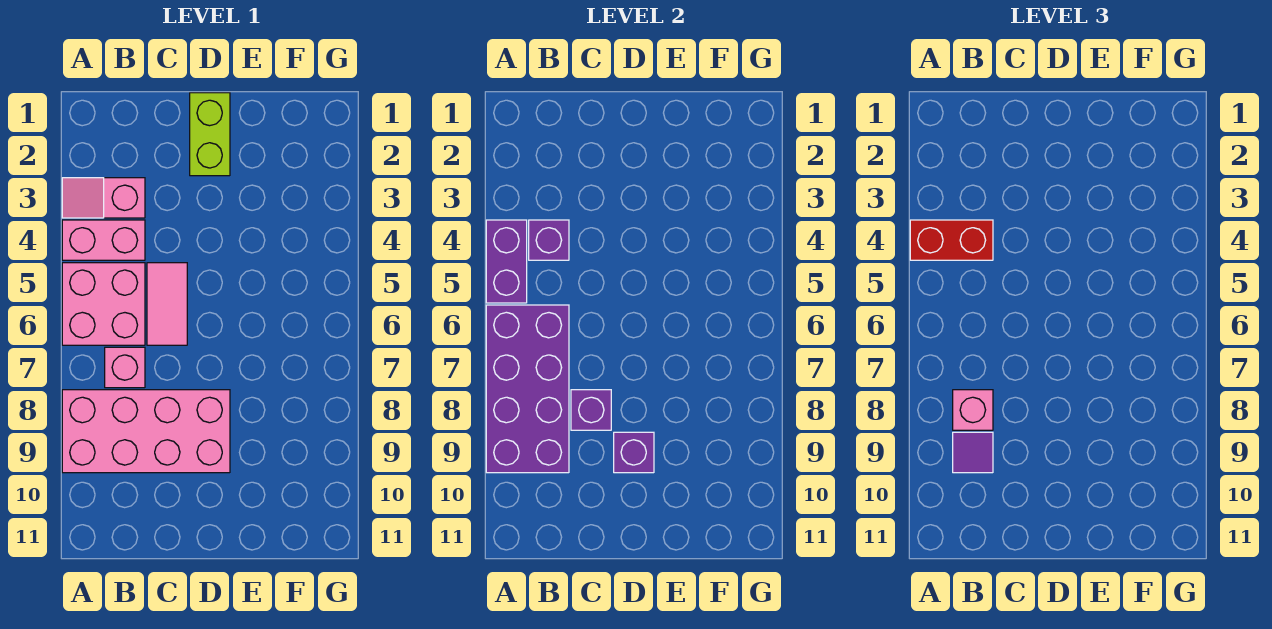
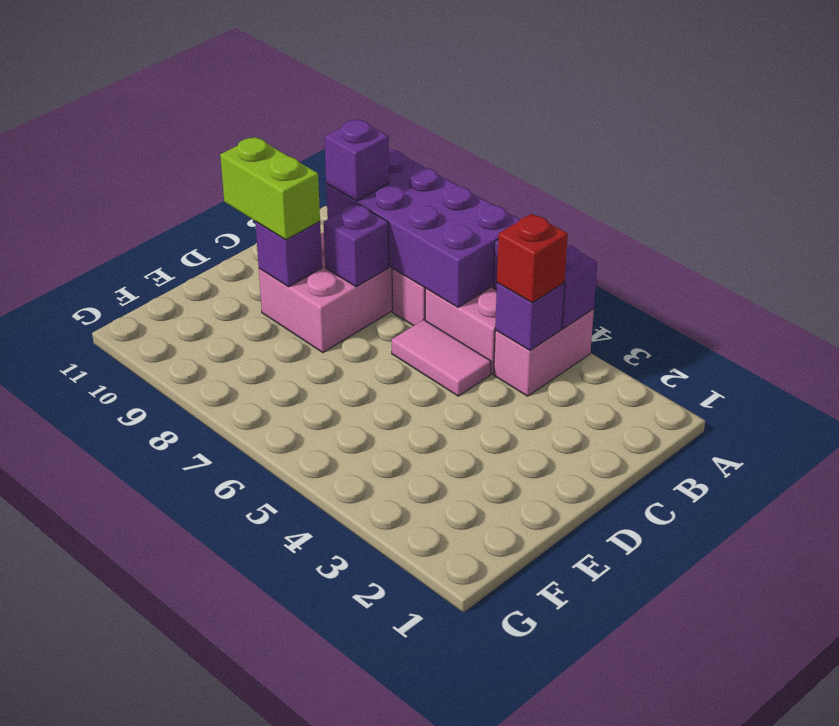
pink slope A3:B3 level 1 top B -> none
red brick A4:B4 level 3 -> red brick B4 level 3
pink brick B8 level 3 -> none
purple tile B9 level 3 -> purple brick B9 level 3
lime brick D1:D2 level 1 -> lime brick D9:D10 level 3

